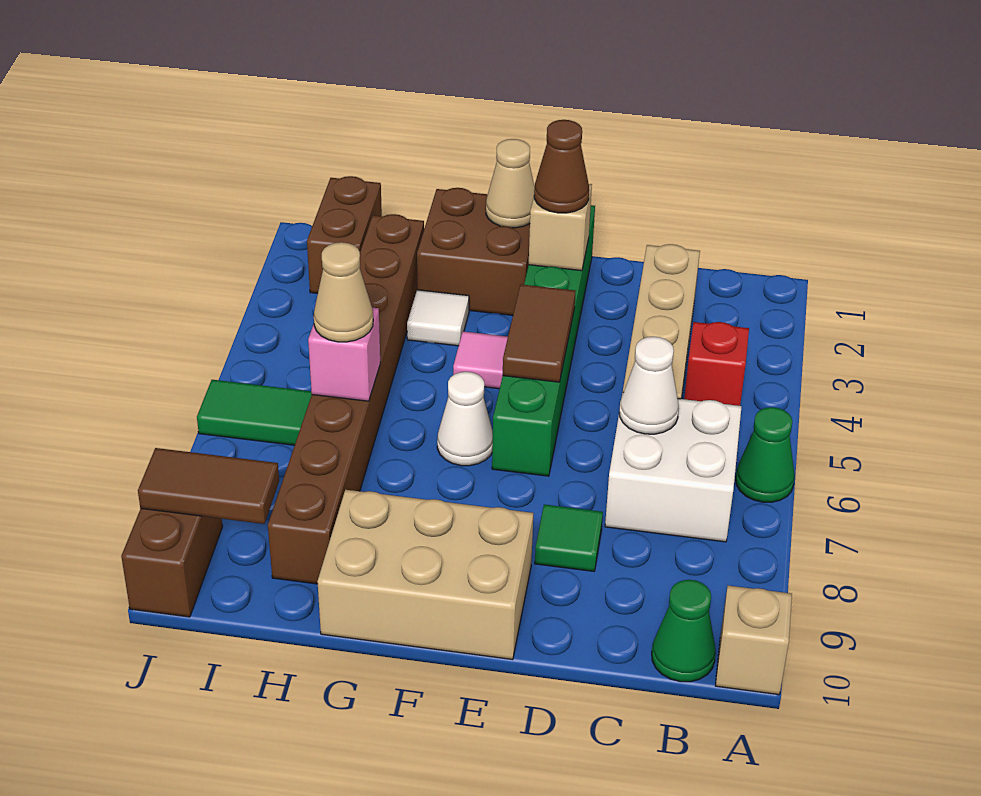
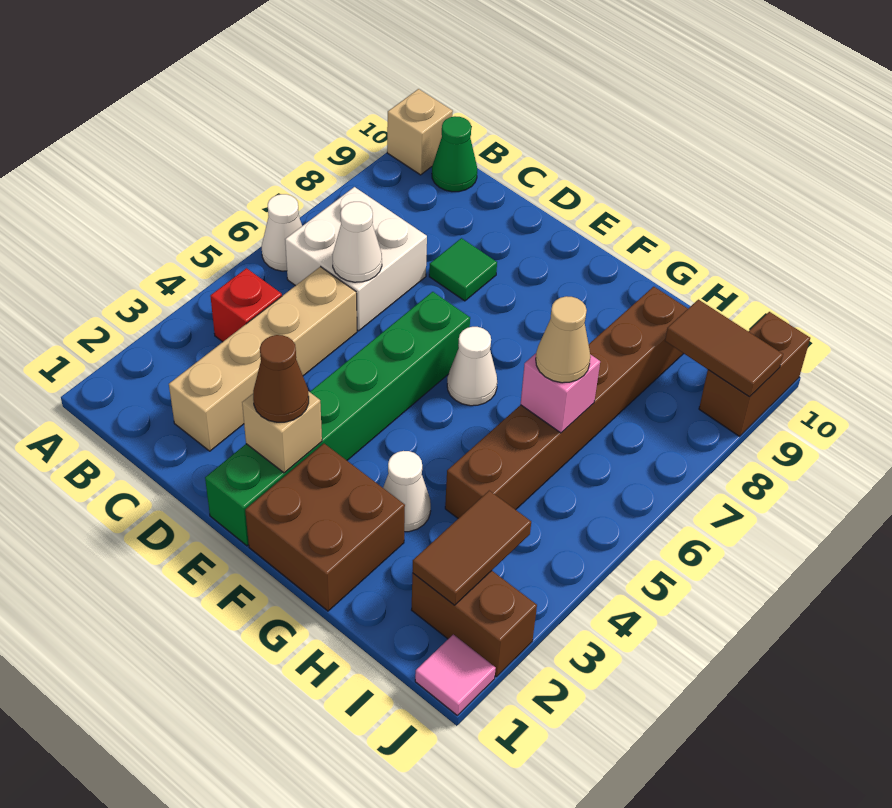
green cone A6 level 1 -> white cone A6 level 1
brown tile E4:E5 level 2 -> brown tile I2:I3 level 2
tan brick E9:G10 level 1 -> none
tan cone F1 level 2 -> none
pink tile F4 level 1 -> pink tile J1 level 1
white tile G3 level 1 -> white cone G3 level 1
brown brick H2:H9 level 1 -> brown brick H4:H9 level 1
brown brick I1:I2 level 1 -> brown brick I2:J2 level 1
green tile I6:J6 level 1 -> none

